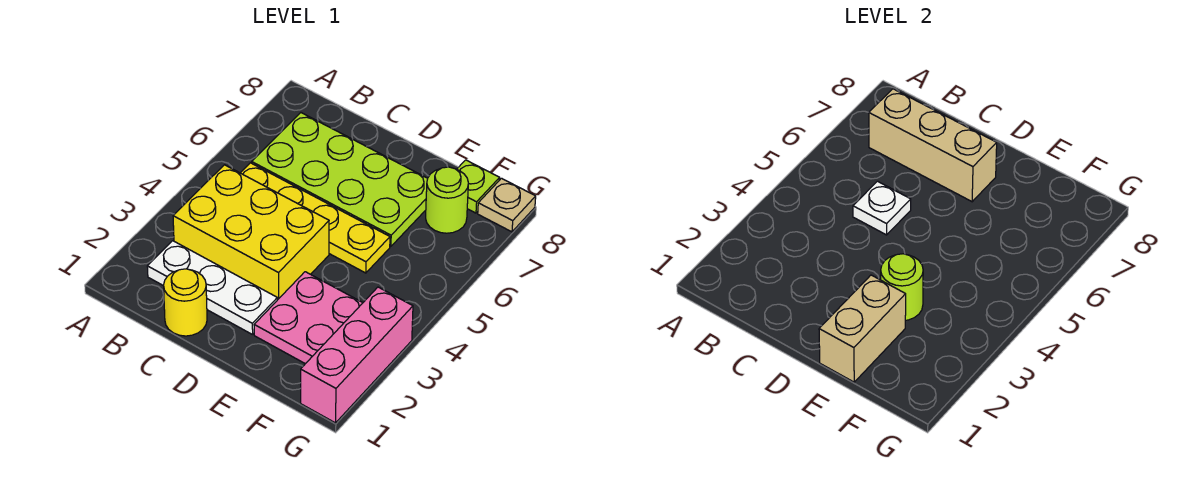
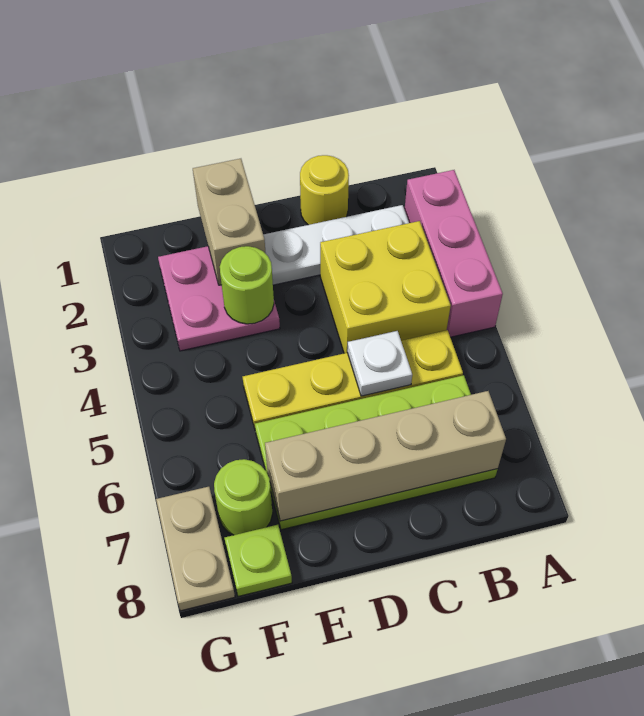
yellow brick B3:D4 level 1 -> yellow brick B3:C4 level 1
tan brick B7:D7 level 2 -> tan brick B7:E7 level 2
pink brick G1:G3 level 1 -> pink brick A2:A4 level 1
tan plate G8 level 1 -> tan plate G7:G8 level 1

